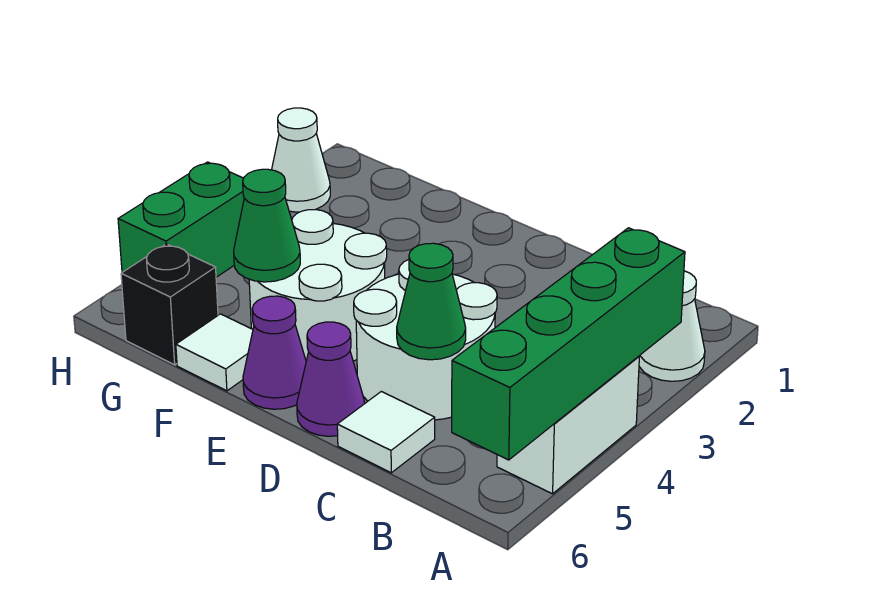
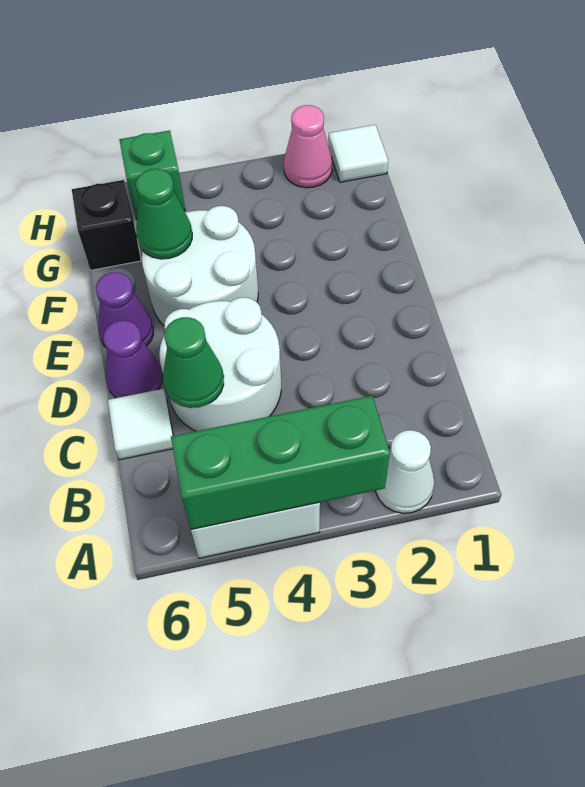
green brick A3:A6 level 2 -> green brick A3:A5 level 2
white tile F6 level 1 -> white tile H1 level 1
white cone H2 level 1 -> pink cone H2 level 1
green brick H4:H5 level 1 -> green brick H5 level 1

